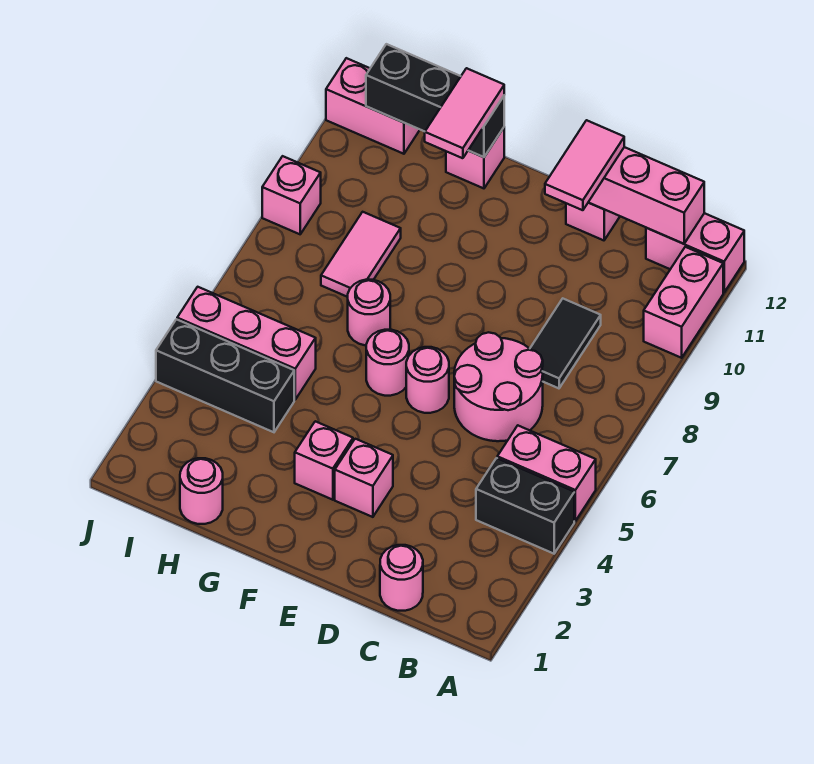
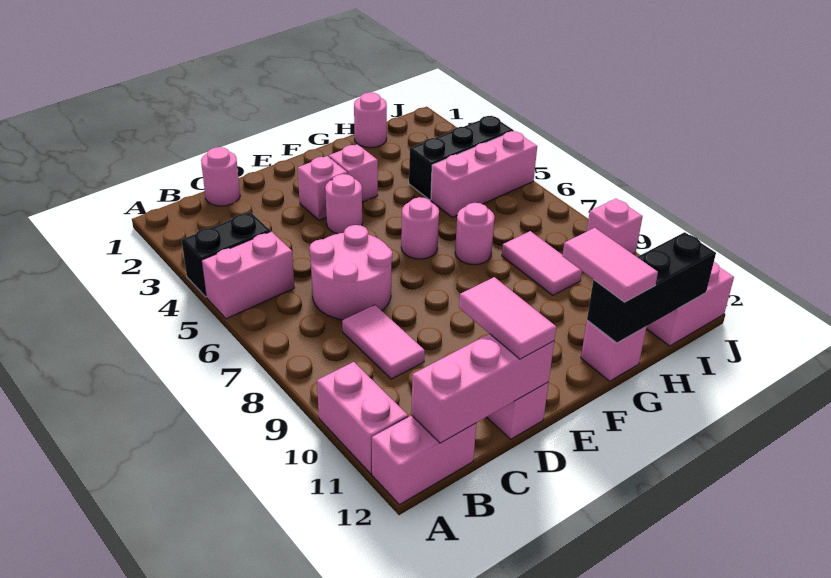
black tile C8:C9 level 1 -> pink tile C8:C9 level 1
pink round brick E6 level 1 -> pink round brick E4 level 1

